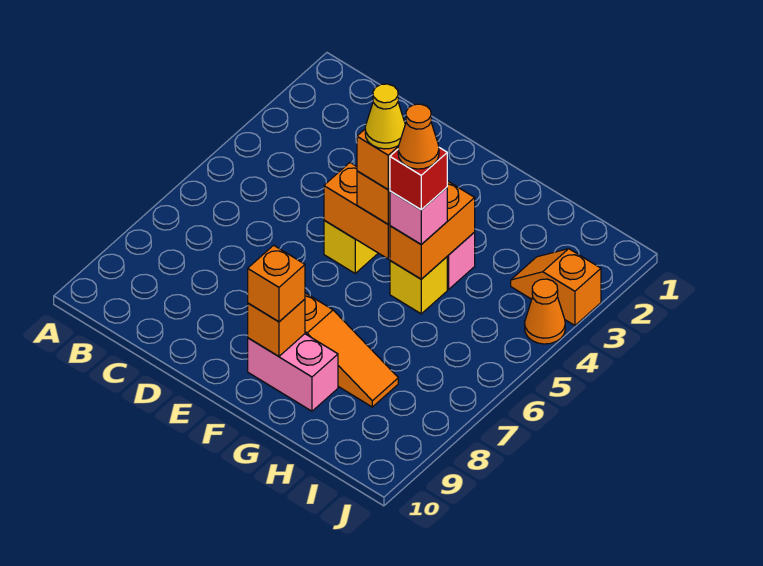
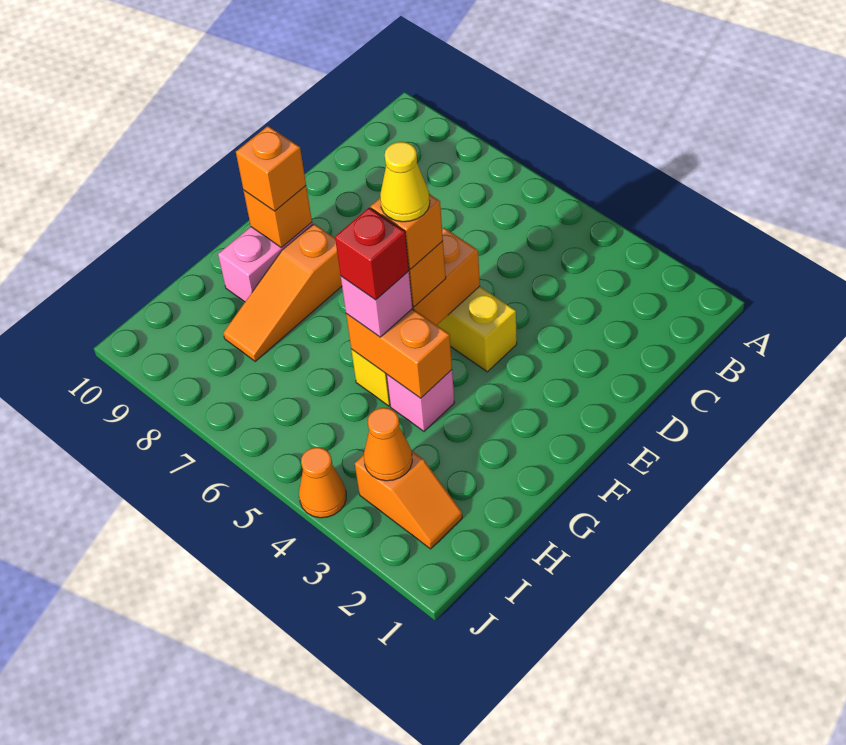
orange cone G5 level 5 -> orange cone I3 level 2
orange slope I3:J3 level 1 top J -> orange slope I2:I3 level 1 top 3

